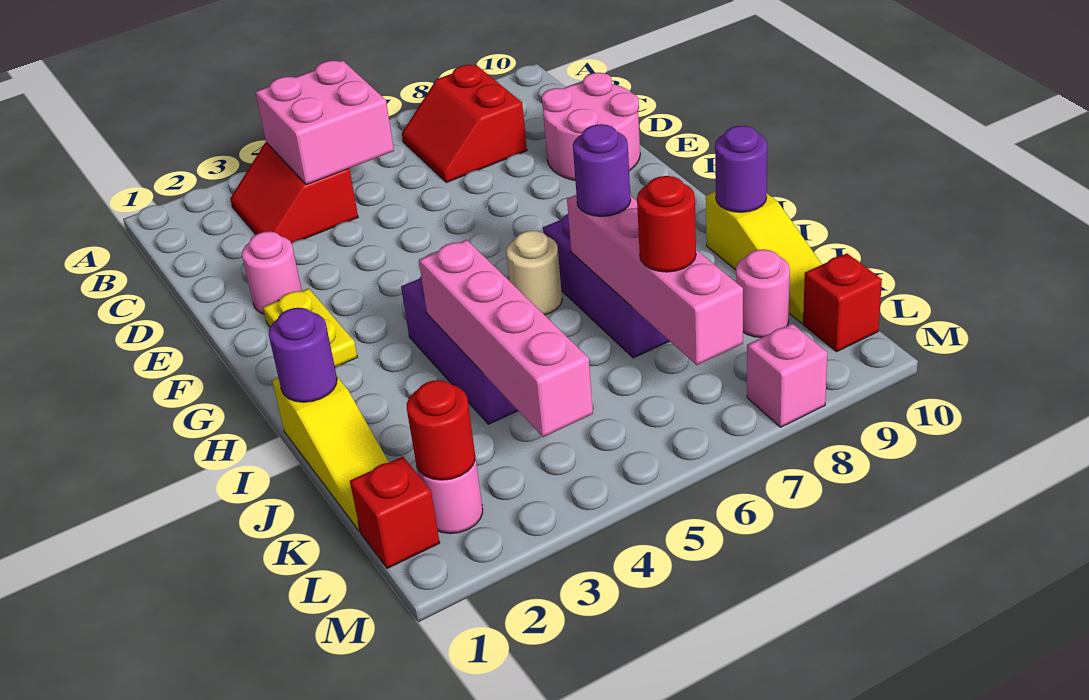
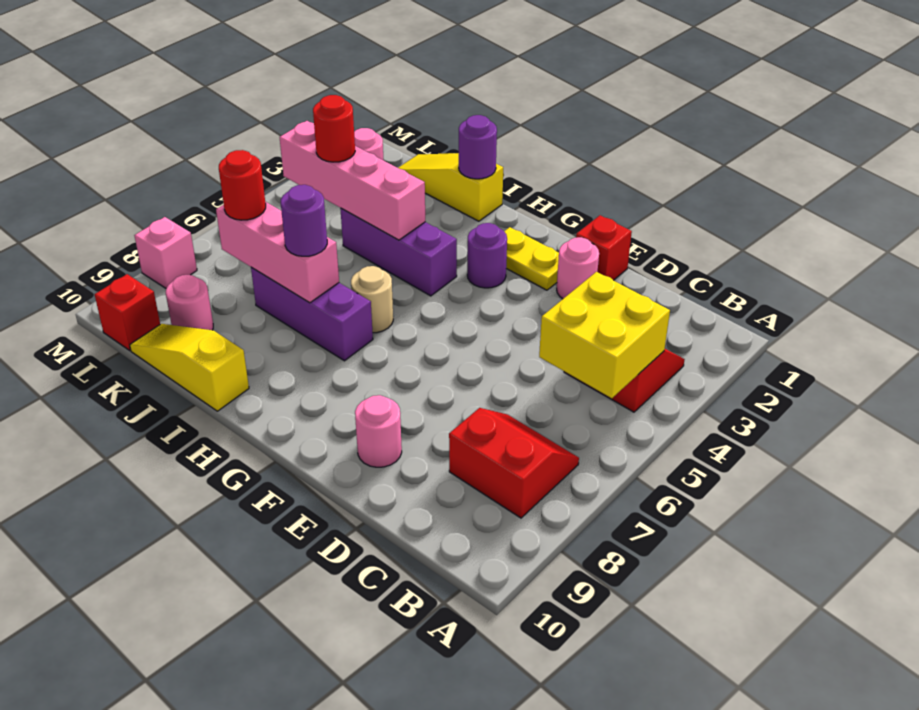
pink brick B4:C5 level 2 -> yellow brick B4:C5 level 2
pink round brick D9:E10 level 1 -> pink round brick E9 level 1
pink brick I7:L7 level 2 -> pink brick I7:K7 level 2
purple round brick I10 level 2 -> purple round brick G3 level 1
red brick L1 level 1 -> red brick E1 level 1
red round brick L2 level 2 -> red round brick K4 level 3

